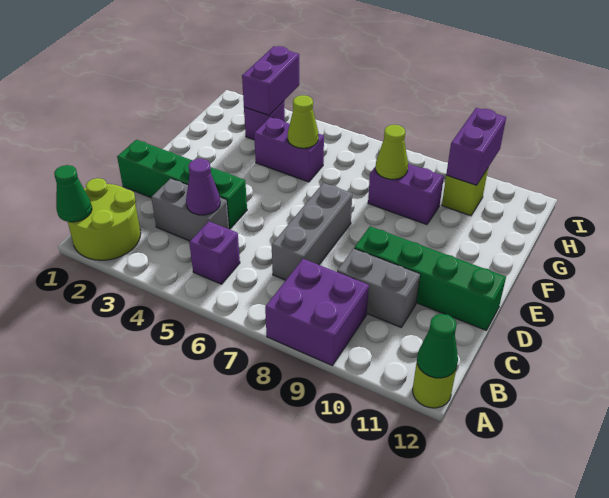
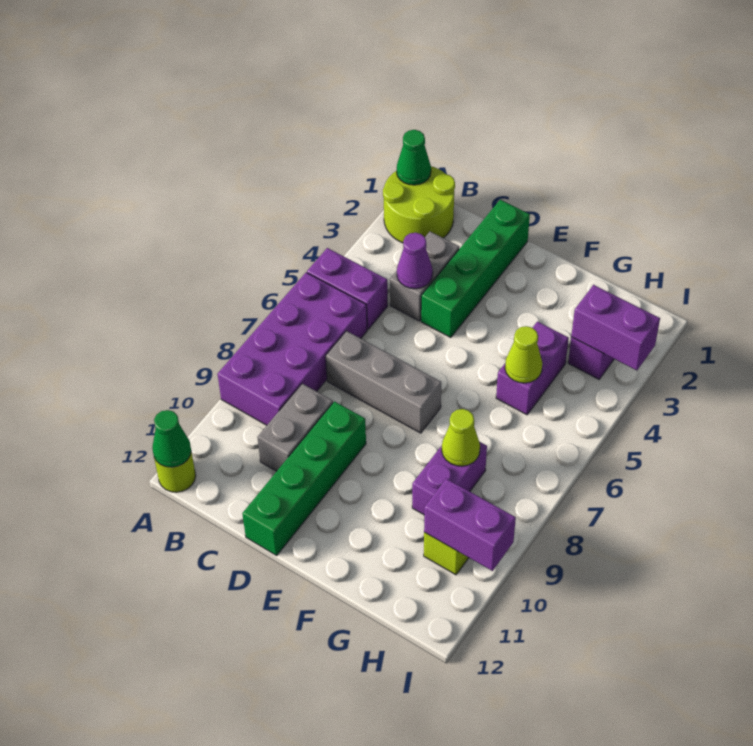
purple brick A8:B9 level 1 -> purple brick A6:B9 level 1
purple brick B5 level 1 -> purple brick A5:B5 level 1

